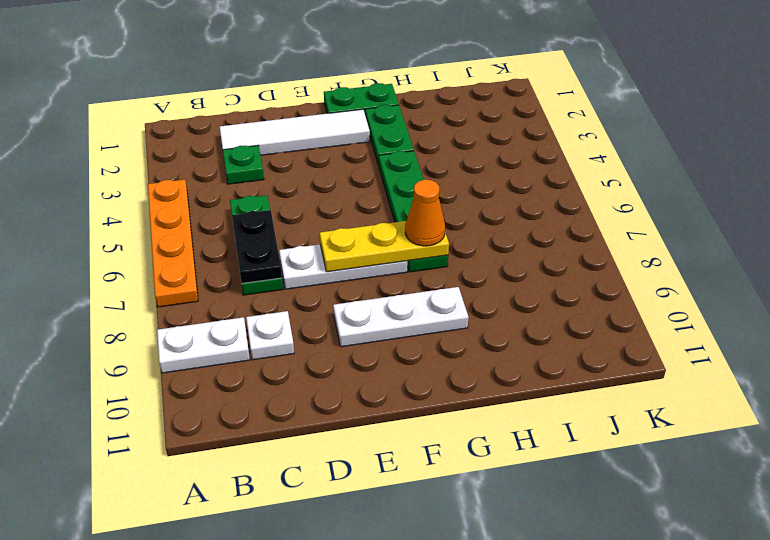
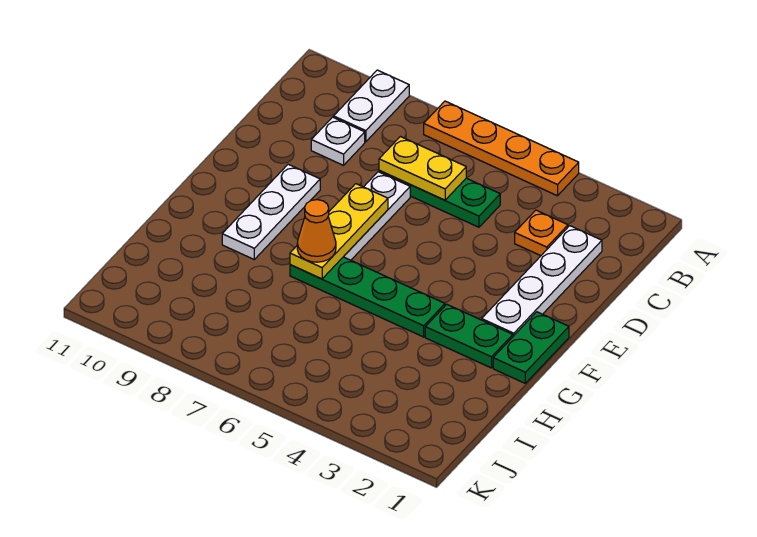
white tile C2:F2 level 1 -> white plate C2:F2 level 1
green plate C3 level 1 -> orange plate C3 level 1
black plate C6:C7 level 2 -> yellow plate C6:C7 level 2

